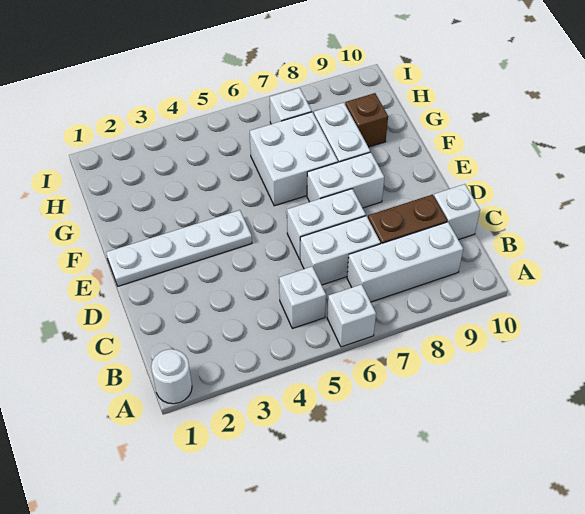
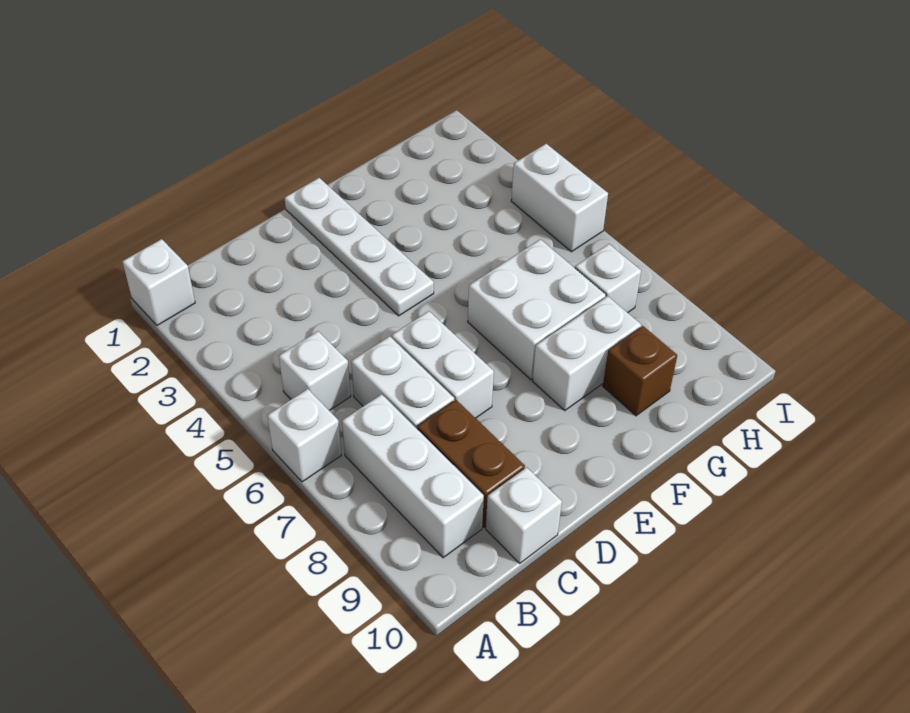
white round brick A1 level 1 -> white brick A1 level 1
white brick E7:E8 level 1 -> white brick I4:I5 level 1

